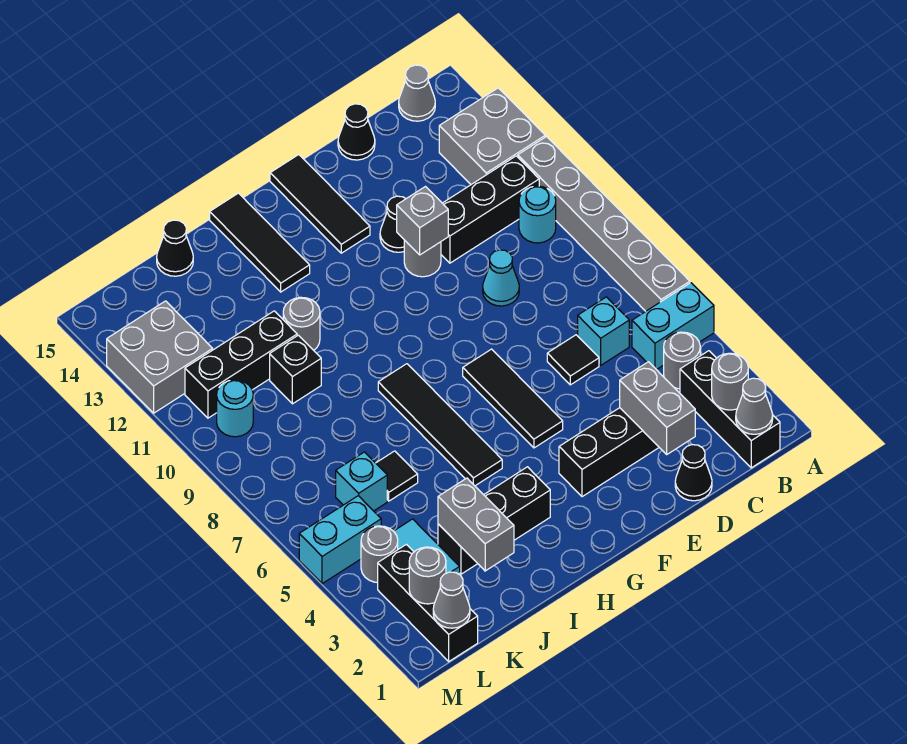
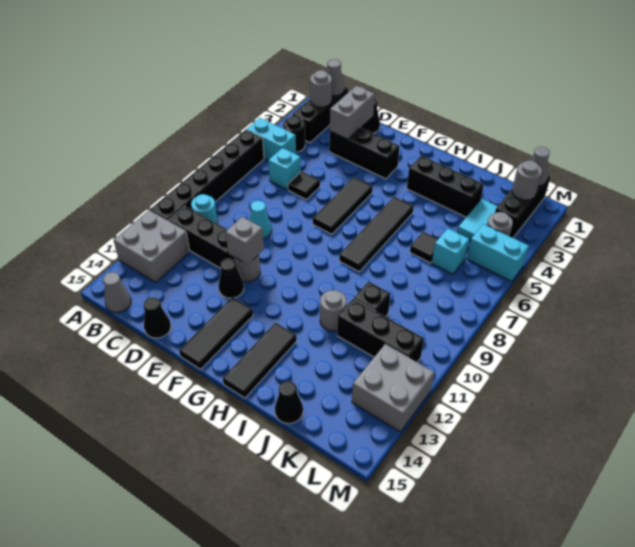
grey brick A6:A11 level 1 -> black brick A6:A11 level 1
grey round brick B4 level 1 -> black round brick B4 level 1
grey brick J2:J3 level 2 -> none
cyan round brick L10 level 1 -> none

